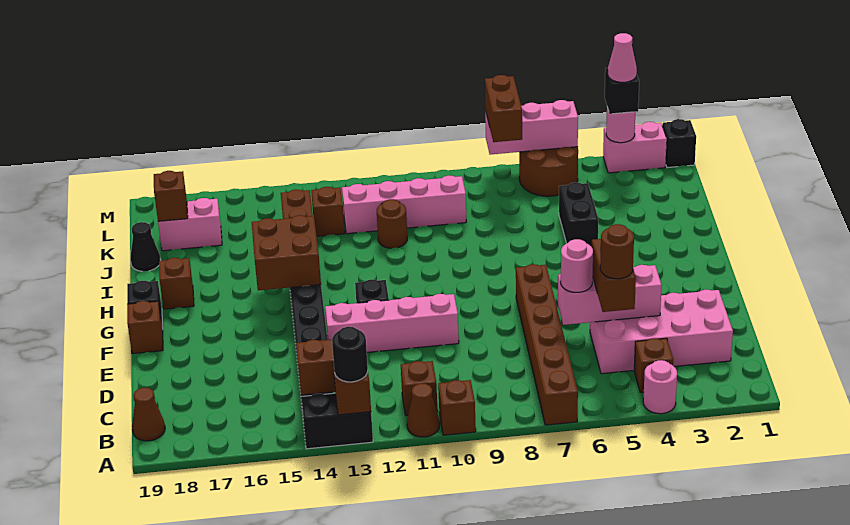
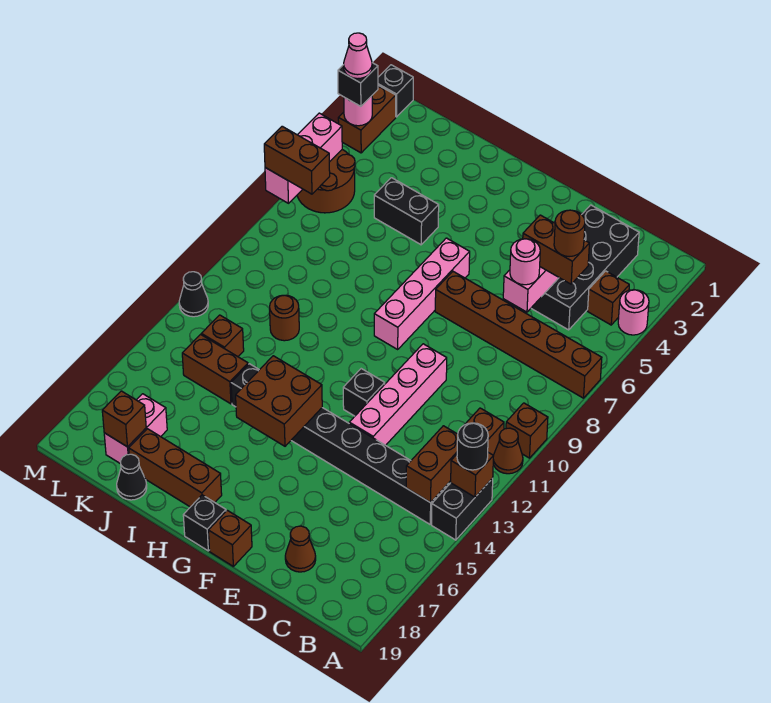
brown cone B19 level 1 -> brown cone D18 level 1
pink brick C2:D5 level 1 -> black brick C2:D5 level 1
brown brick H18 level 1 -> brown brick H18:J18 level 1
pink brick K9:K12 level 1 -> pink brick G6:G9 level 1
pink brick M2:M3 level 1 -> brown brick M2:M3 level 1
none -> black cone M12 level 1

